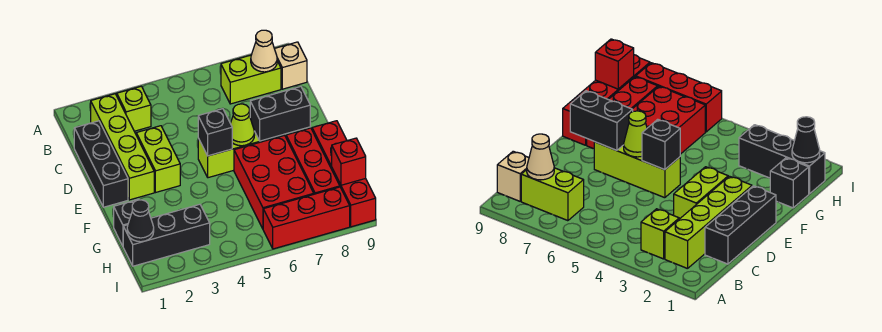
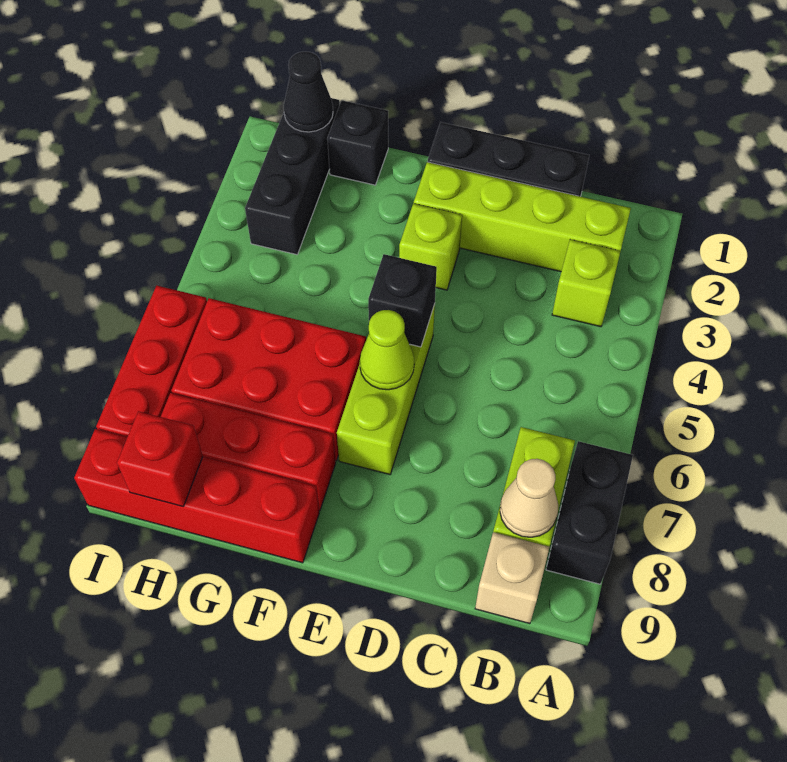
lime brick D3:E3 level 1 -> lime brick E3 level 1
black brick E7:E8 level 2 -> black brick A7:A8 level 1

